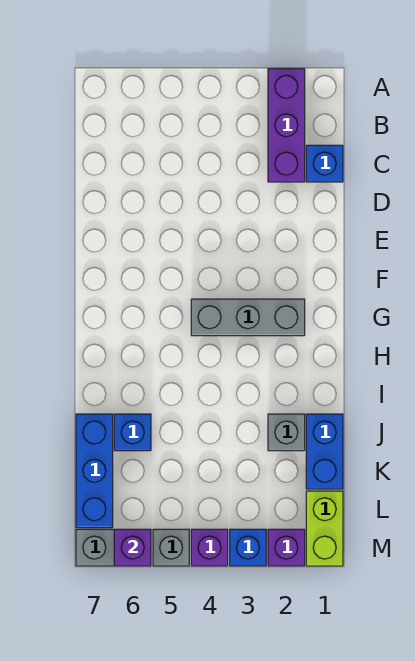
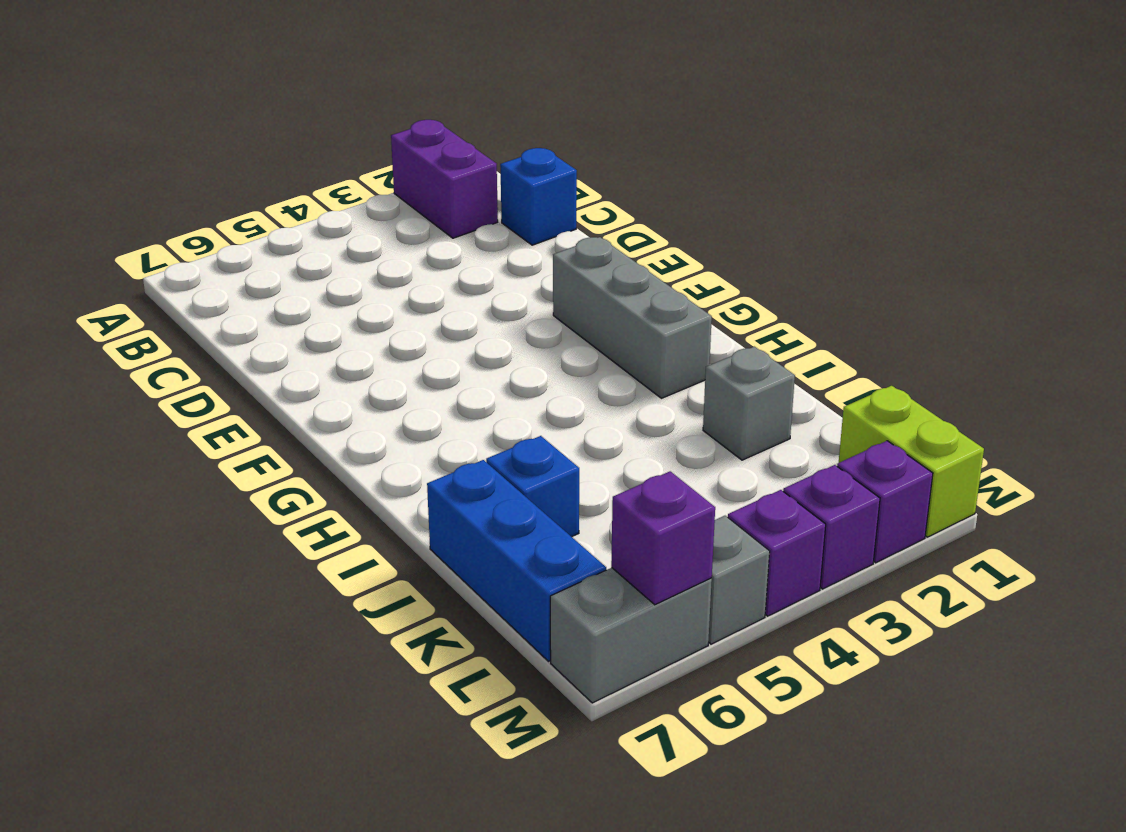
purple brick A2:C2 level 1 -> purple brick A2:B2 level 1
grey brick G2:G4 level 1 -> grey brick F2:H2 level 1
blue brick J1:K1 level 1 -> none
blue brick M3 level 1 -> purple brick M3 level 1

